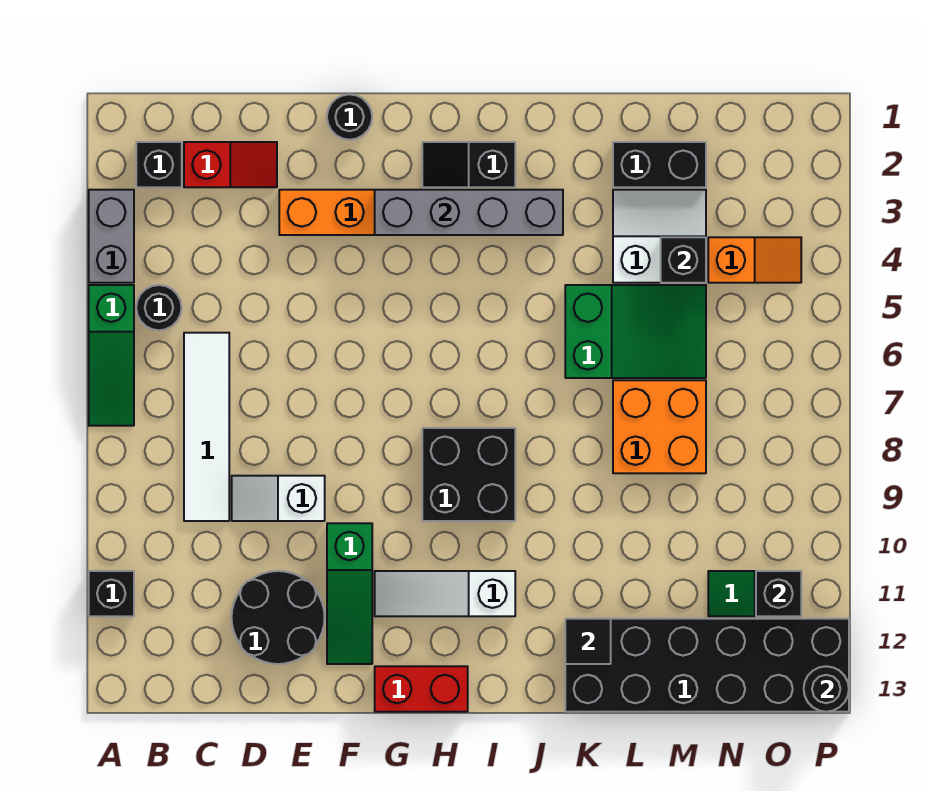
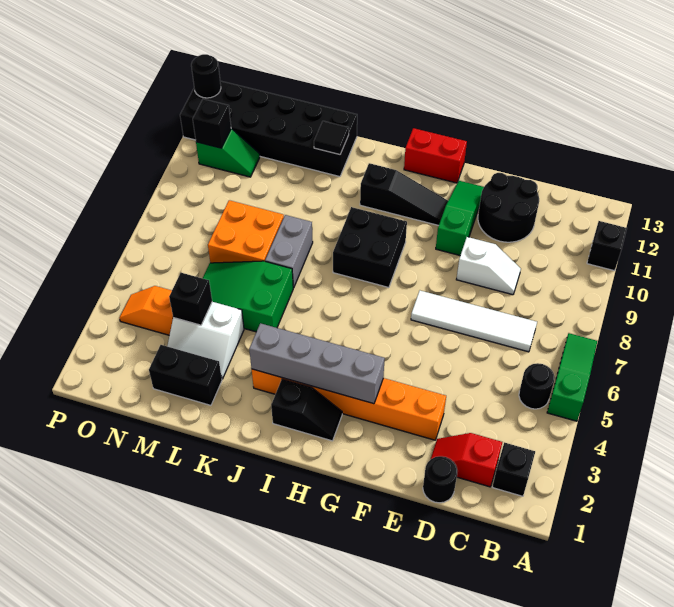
grey brick A3:A4 level 1 -> grey brick K7:K8 level 1
white tile C6:C9 level 1 -> white tile C7:F7 level 1
black round brick F1 level 1 -> black round brick D1 level 1
white slope G11:I11 level 1 top I -> black slope G11:I11 level 1 top I

